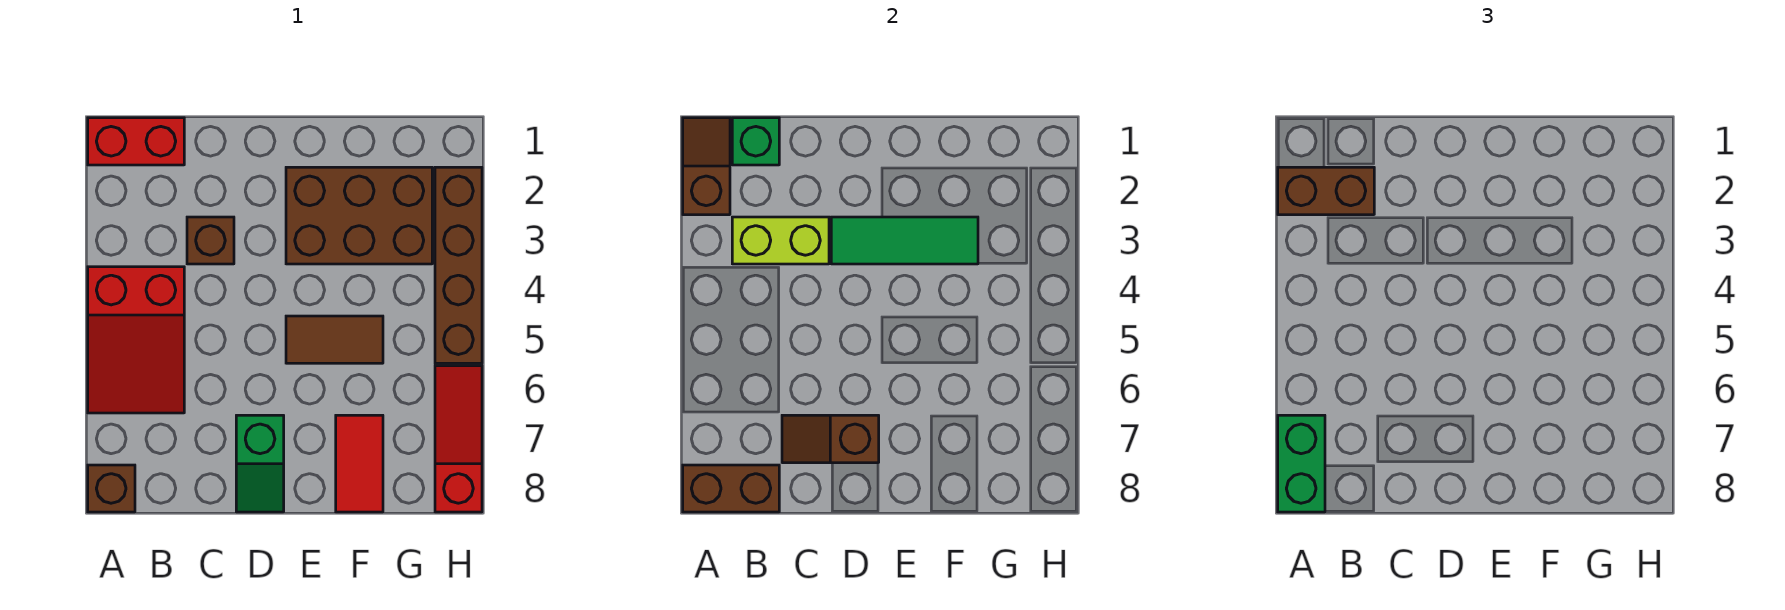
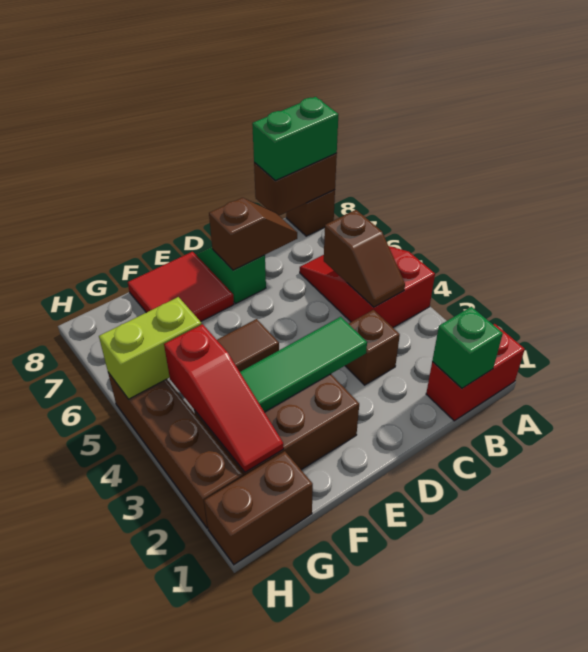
brown slope A1:A2 level 2 top 2 -> brown slope B4:B5 level 2 top 5
brown brick A2:B2 level 3 -> brown brick G1:H1 level 1
green brick A7:A8 level 3 -> green brick A8:B8 level 3
lime brick B3:C3 level 2 -> lime brick G5:H5 level 2
red tile F7:F8 level 1 -> red tile E7:F8 level 1
red slope H6:H8 level 1 top 8 -> red slope G2:G4 level 2 top 4

